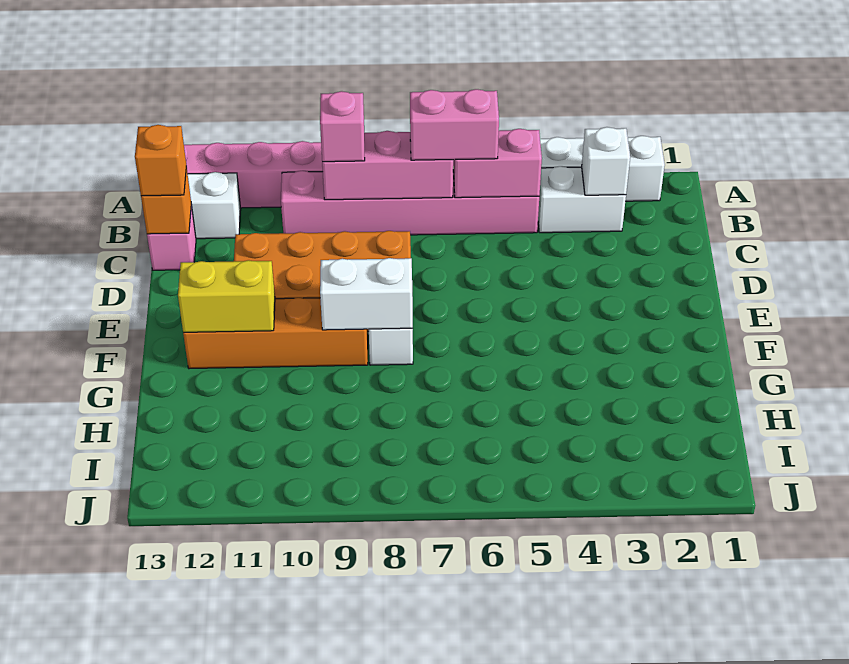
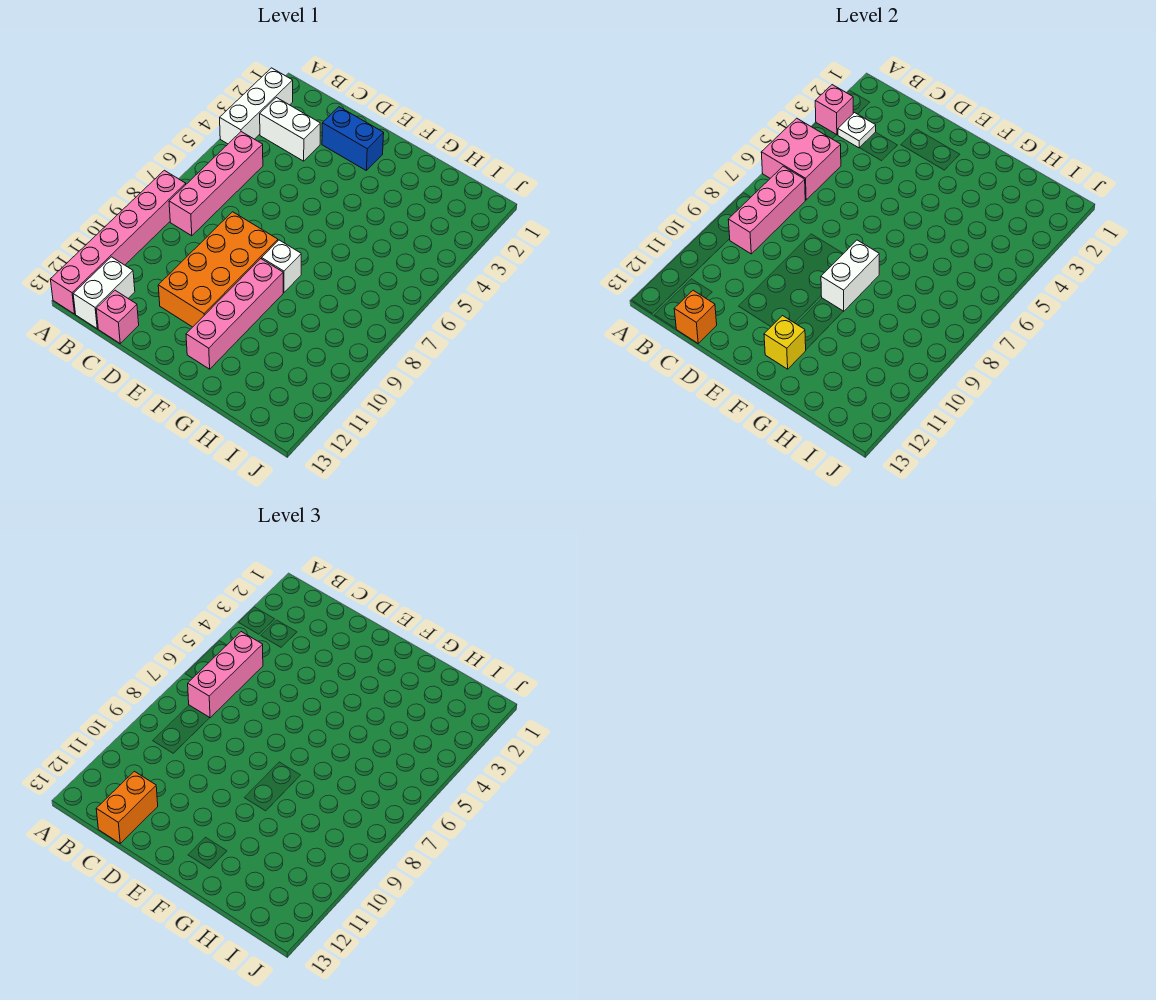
white brick B3:B4 level 1 -> white brick B3:C3 level 1
white brick B3 level 2 -> white plate B3 level 2
pink brick B5:B10 level 1 -> pink brick B5:B8 level 1
pink brick B5:B6 level 2 -> pink brick A5:B6 level 2
pink brick B6:B7 level 3 -> pink brick B5:B7 level 3
pink brick B9 level 3 -> pink brick A3 level 2
orange brick C13 level 3 -> orange brick C12:C13 level 3
none -> blue brick D2:E2 level 1
orange brick F9:F12 level 1 -> pink brick F9:F12 level 1
yellow brick F11:F12 level 2 -> yellow brick F12 level 2

